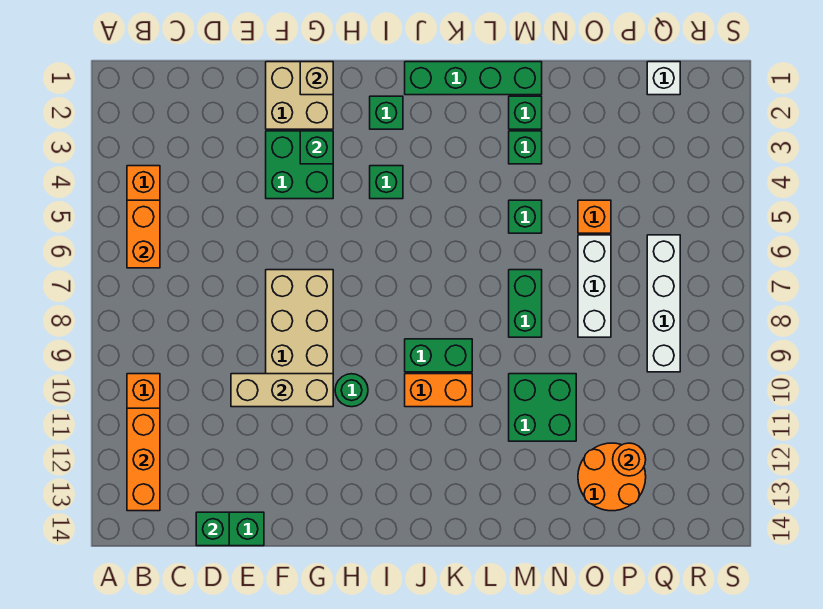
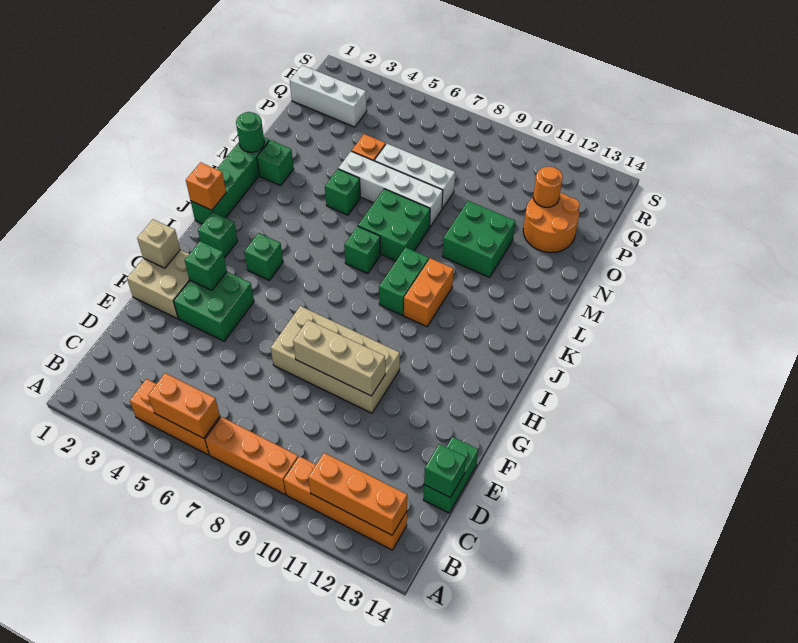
none -> orange brick B7:B9 level 1
tan brick E10:G10 level 2 -> tan brick F8:F10 level 2
green round brick H10 level 1 -> green round brick M1 level 2
none -> orange brick J1 level 2
green brick M3 level 1 -> green brick K7 level 1
green brick M7:M8 level 1 -> green brick L7:M8 level 1
white brick Q1 level 1 -> white brick Q1:Q3 level 1
white brick Q6:Q9 level 1 -> white brick N5:N8 level 1

